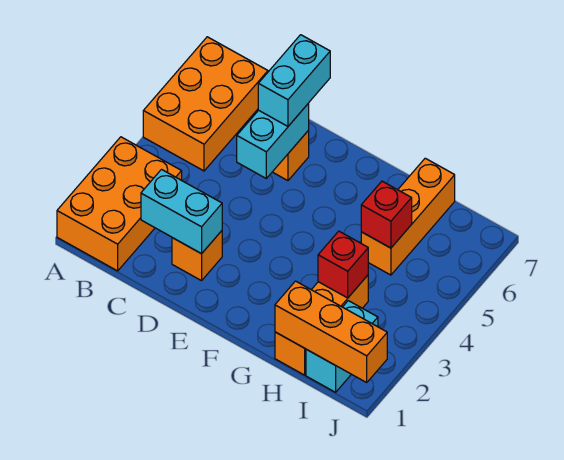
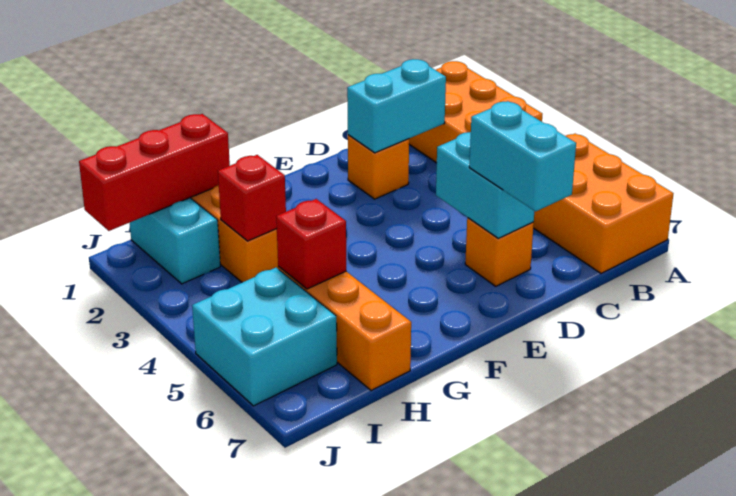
orange brick H1:J1 level 2 -> red brick H1:J1 level 2
none -> cyan brick I5:J6 level 1

